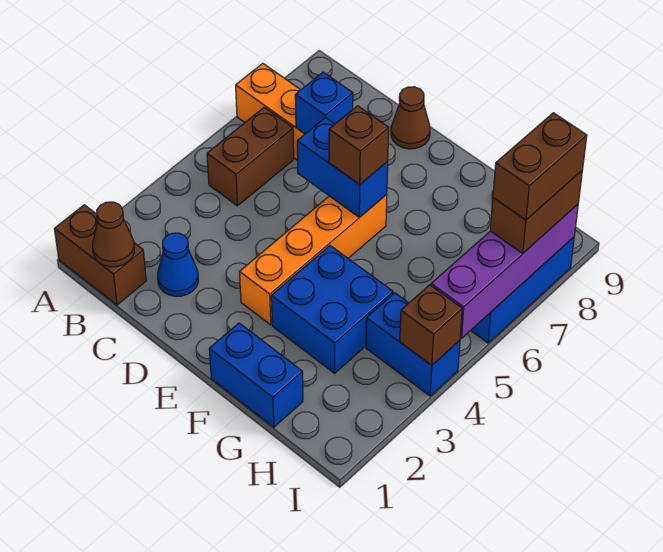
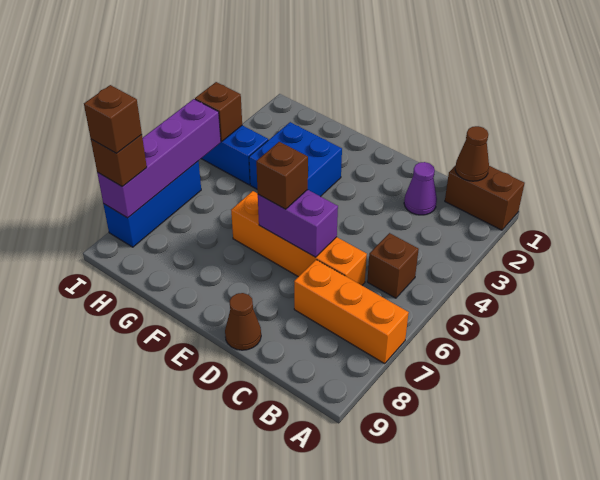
brown brick B5:B6 level 1 -> brown brick B5 level 1
blue cone C2 level 1 -> purple cone C2 level 1
blue brick C7 level 2 -> none
blue brick D6:E6 level 2 -> purple brick D6:E6 level 2
orange brick E3:E6 level 1 -> orange brick C6:F6 level 1
blue brick F1:G1 level 1 -> none
brown brick I7:I8 level 3 -> brown brick I8 level 3
brown brick I7:I8 level 4 -> brown brick I8 level 4

